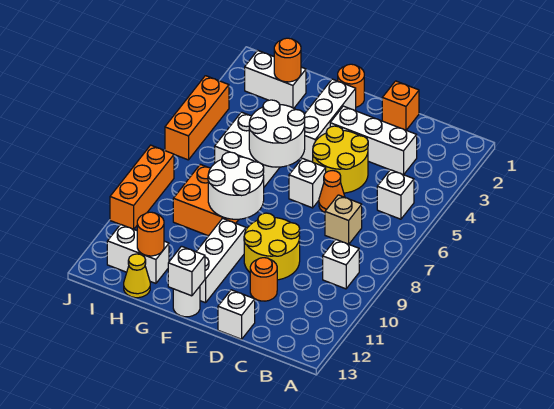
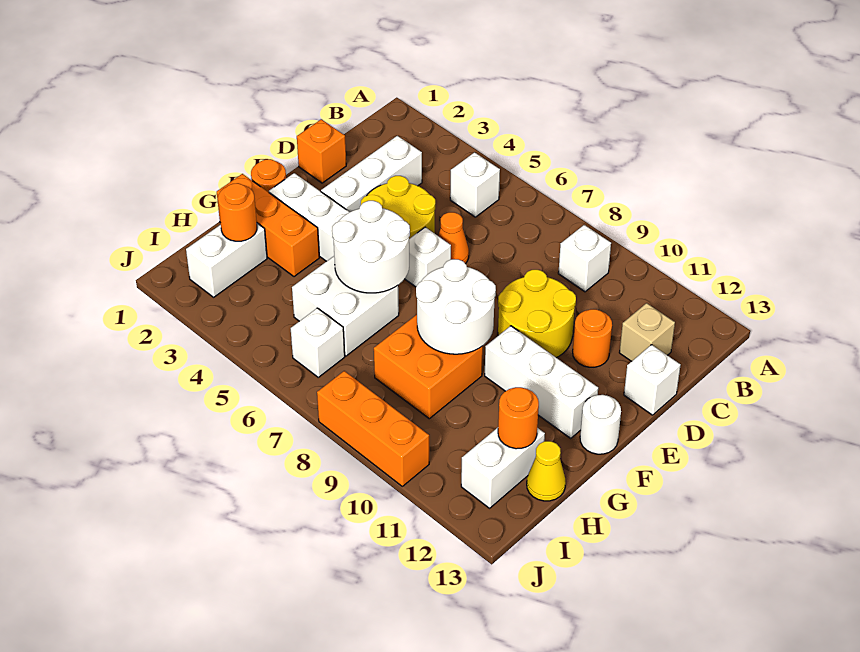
tan brick C7 level 1 -> tan brick C12 level 1
white brick F13 level 2 -> white brick I6 level 1
orange brick J4:J6 level 1 -> orange brick G1:G3 level 1

